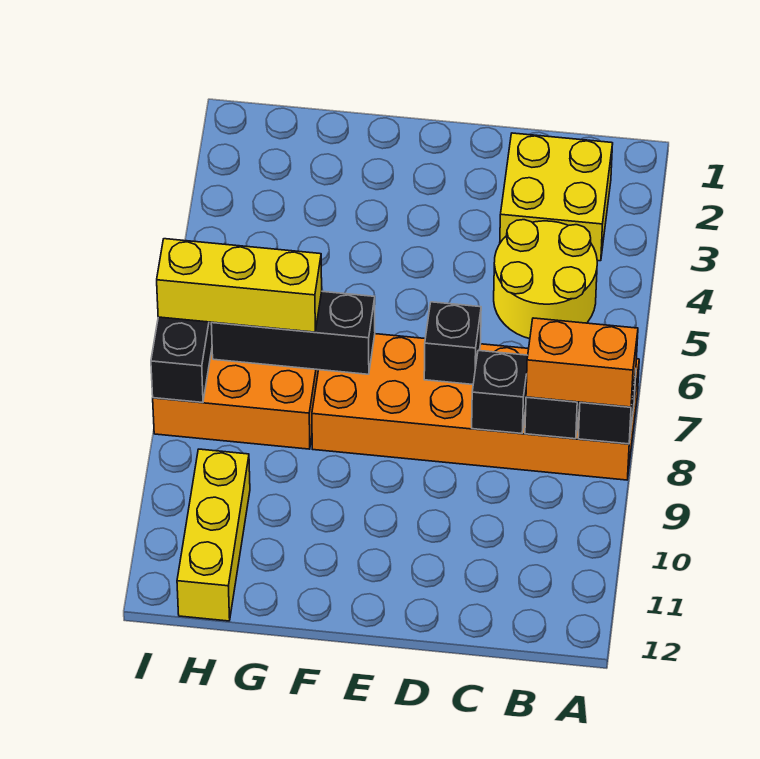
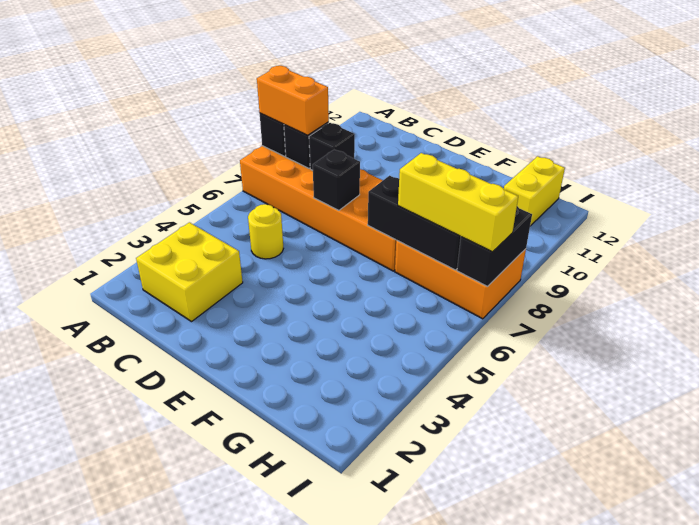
yellow round brick B4:C5 level 1 -> yellow round brick C5 level 1
yellow brick H10:H12 level 1 -> yellow brick H11:H12 level 1

